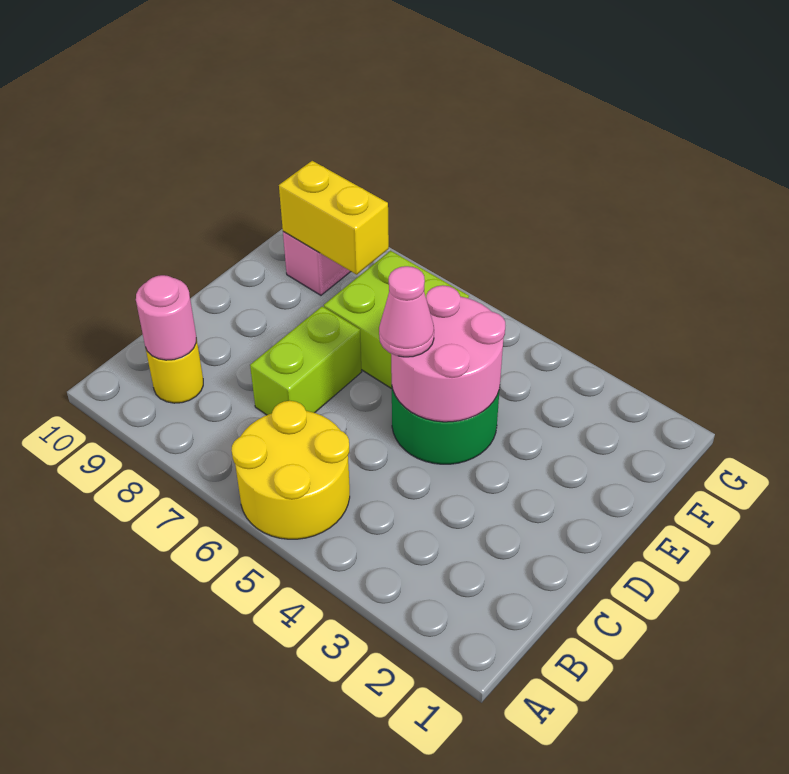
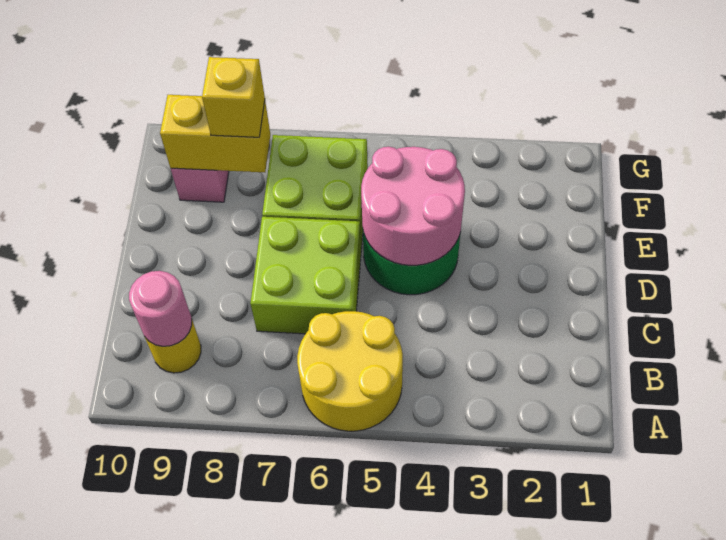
lime brick C7:D7 level 1 -> lime brick C6:D7 level 1
pink cone D5 level 3 -> none
none -> yellow brick F8 level 3

